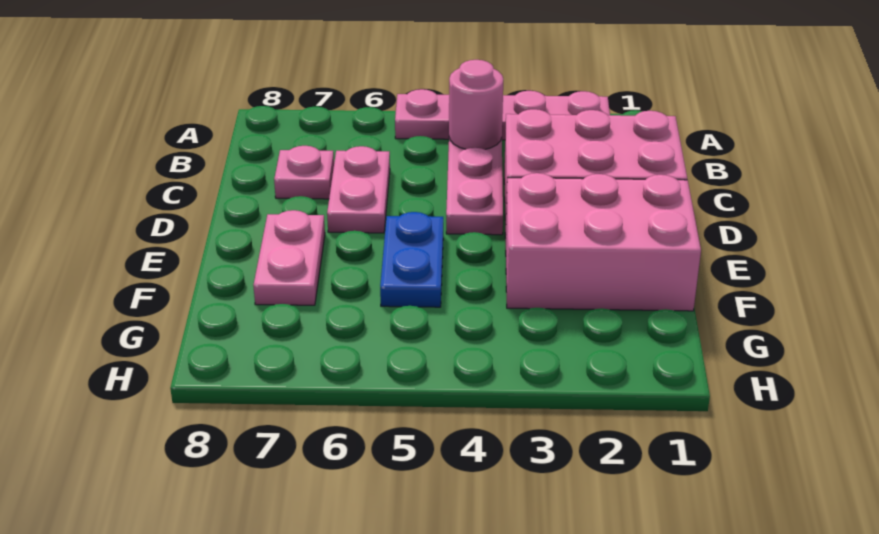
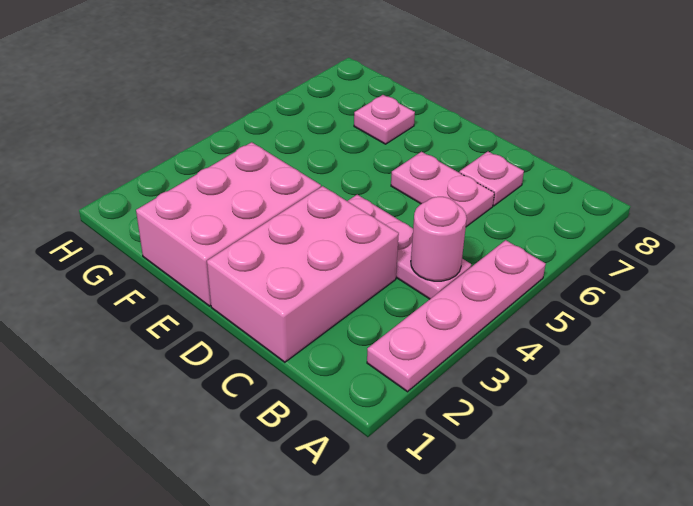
blue plate E5:F5 level 1 -> none
pink plate E7:F7 level 1 -> pink plate F7 level 1

